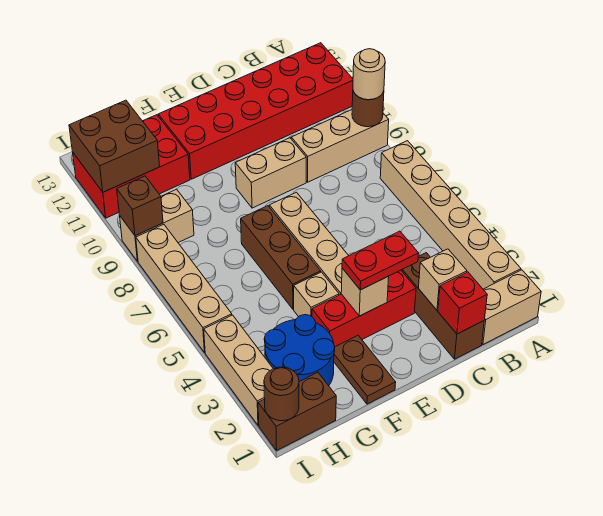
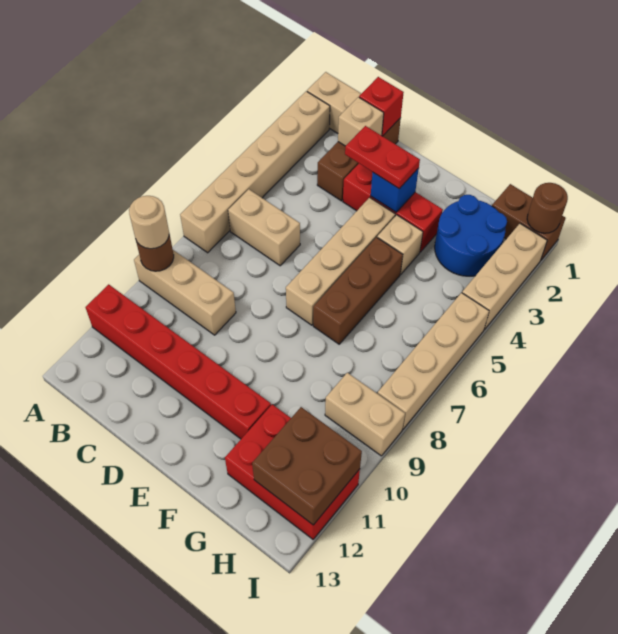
red brick A11:F12 level 1 -> red brick A11:F11 level 1
tan brick D9:E9 level 1 -> tan brick B6:C6 level 1
tan brick E3 level 2 -> blue brick E3 level 2
brown plate F1:F2 level 1 -> none
brown brick I9 level 2 -> none

